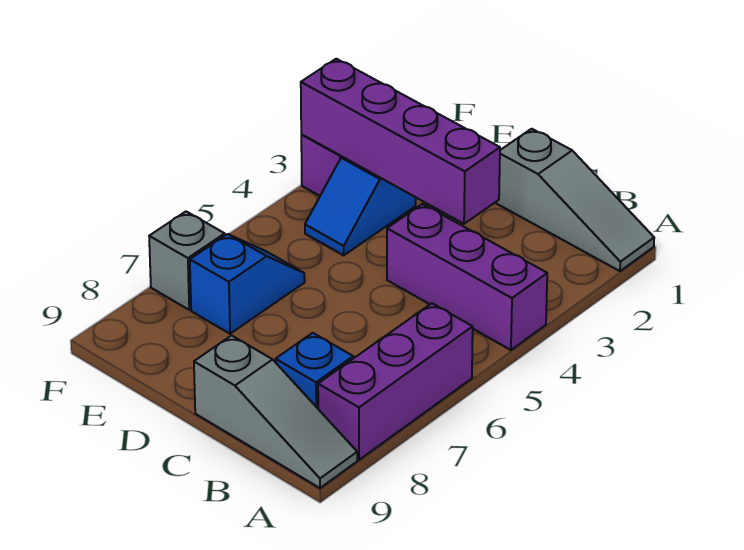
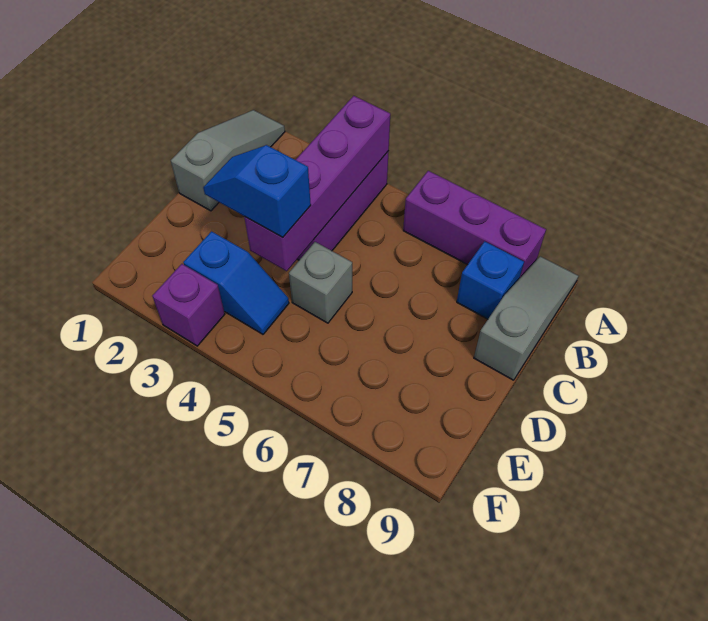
purple brick C3:F3 level 2 -> purple brick A4:D4 level 2
blue slope E6:E7 level 1 top 7 -> blue slope D3:D4 level 3 top 4
grey brick F7 level 1 -> grey brick D5 level 1

